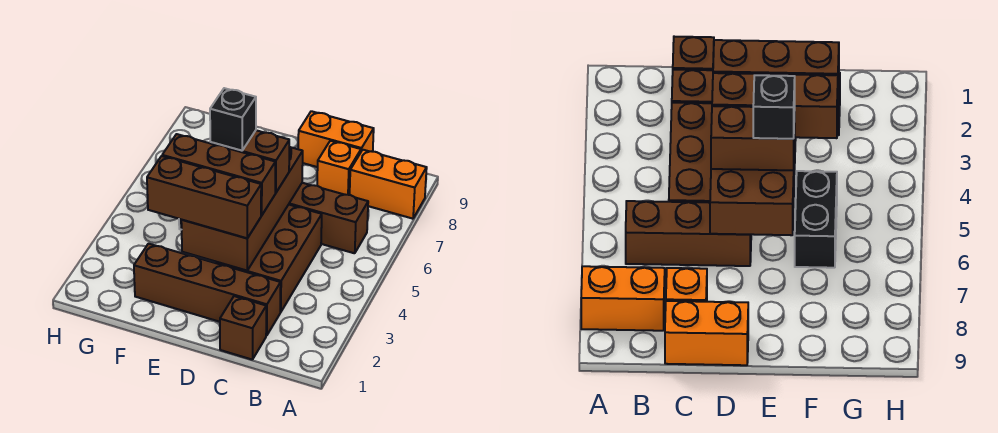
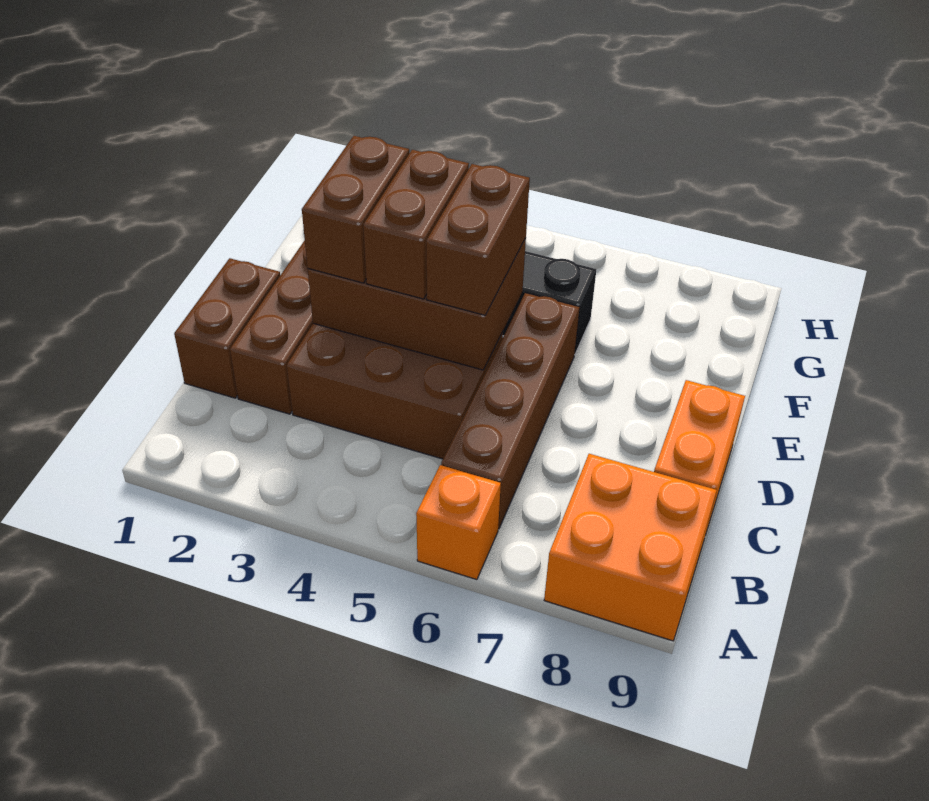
orange brick A8:B8 level 1 -> orange brick A8:B9 level 1
brown brick B6:D6 level 1 -> brown brick B6:E6 level 1
brown brick C1 level 1 -> brown brick C1:D1 level 1
orange brick C8 level 1 -> orange brick A6 level 1
brown brick D3:E6 level 2 -> brown brick D3:E5 level 2
brown brick D3:F3 level 3 -> brown brick D3:E3 level 3
brown brick D4:F4 level 3 -> brown brick D4:E4 level 3
black brick E5 level 4 -> none

